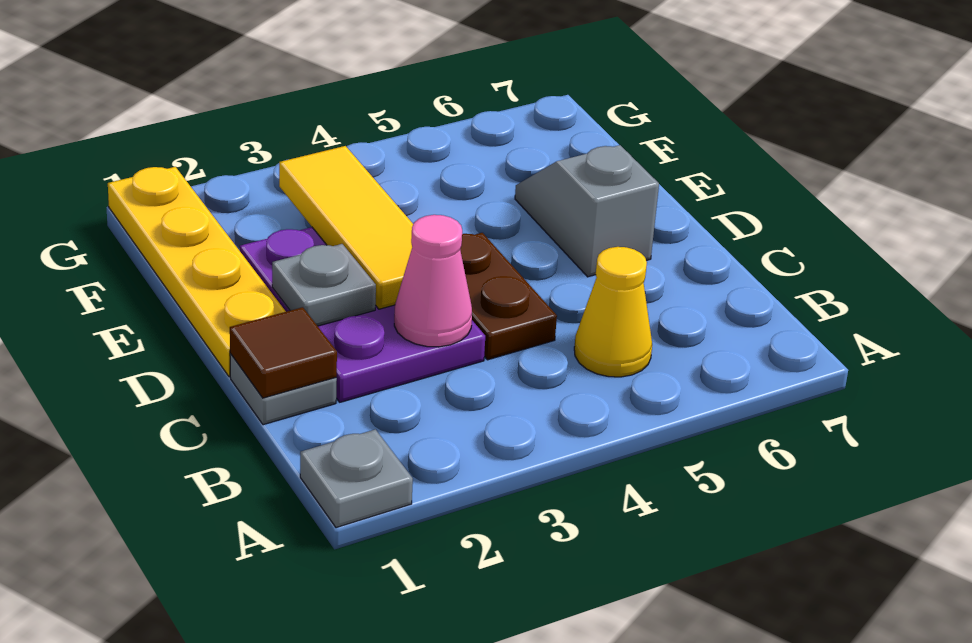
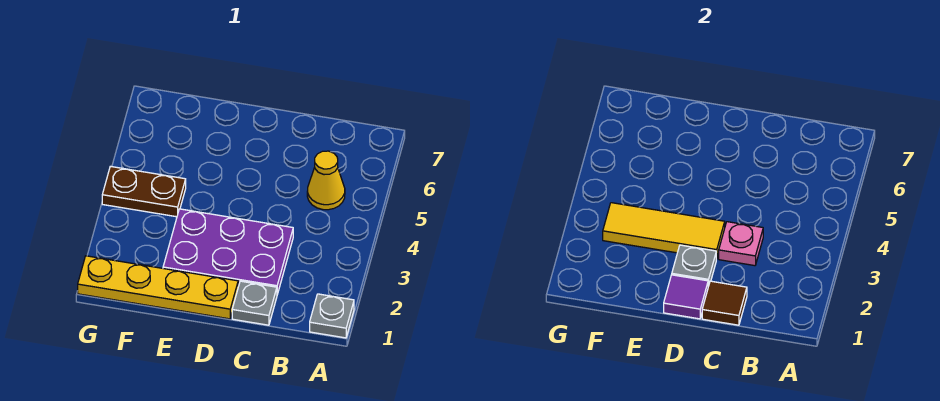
pink cone C3 level 2 -> pink plate C3 level 2
brown plate C4:D4 level 1 -> brown plate F4:G4 level 1
none -> purple tile D1 level 2
grey slope D6:E6 level 1 top D -> none

